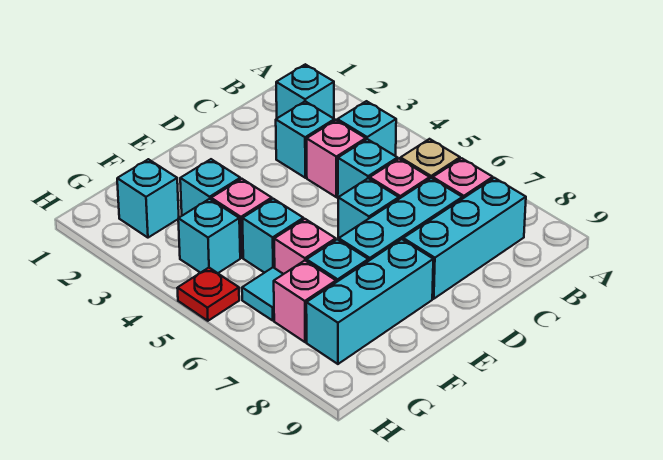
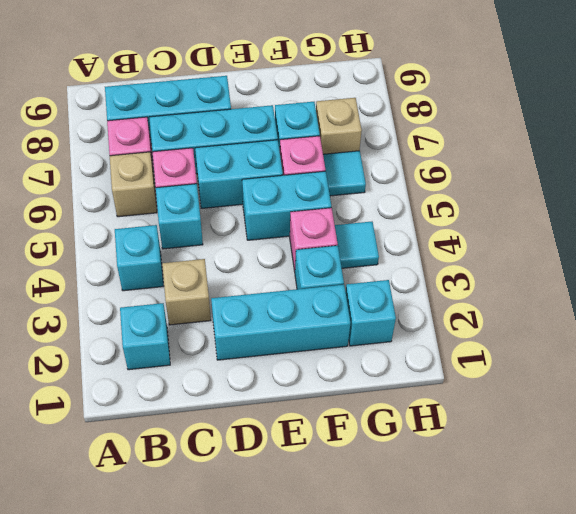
cyan brick C3 level 1 -> tan brick C3 level 1
pink brick C4 level 1 -> none
cyan brick D6 level 1 -> cyan brick D6:E6 level 1
cyan brick E8:G8 level 1 -> cyan brick D2:F2 level 1
cyan brick F5 level 1 -> cyan brick E5:F5 level 1
cyan brick G4 level 1 -> cyan tile G4 level 1
pink brick G7 level 1 -> tan brick G7 level 1
red plate H5 level 1 -> none

